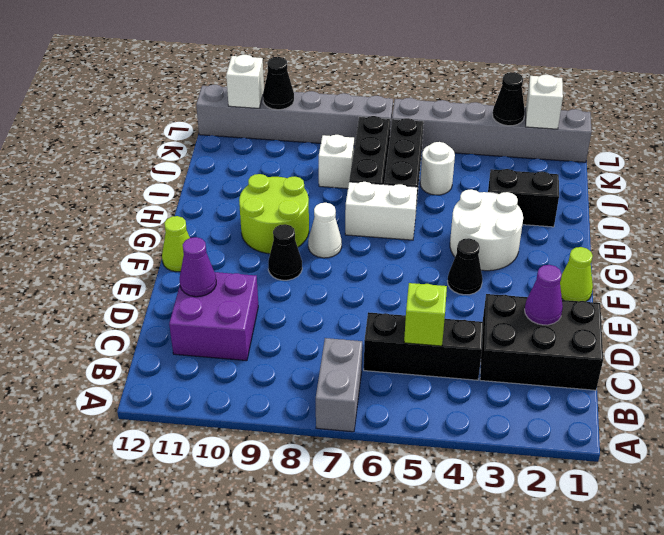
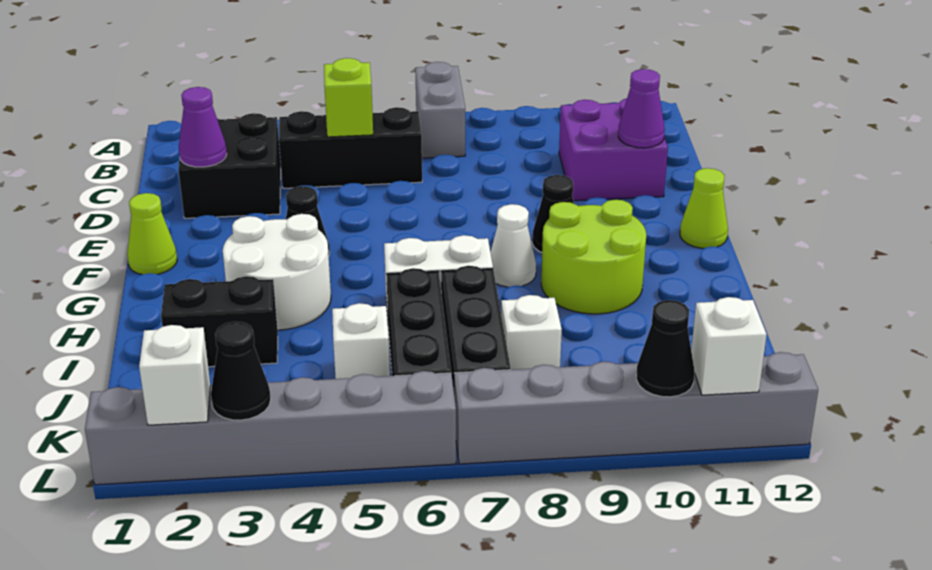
black brick C1:D3 level 1 -> black brick C2:D3 level 1
white round brick J5 level 1 -> white brick J5 level 1

